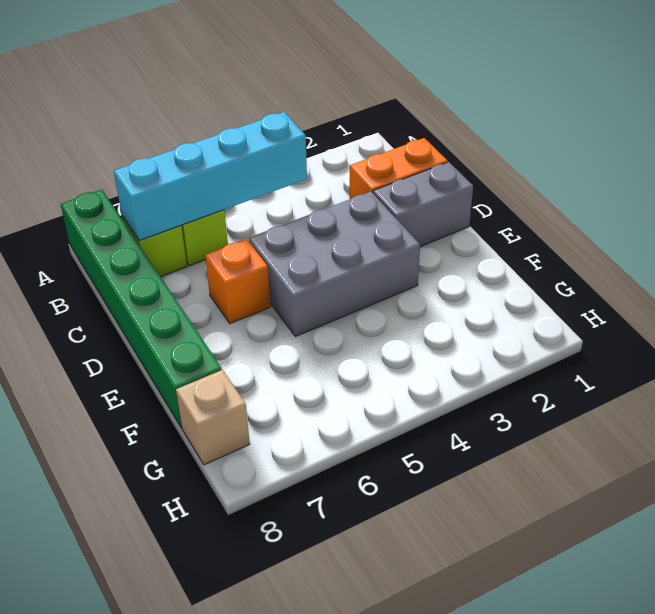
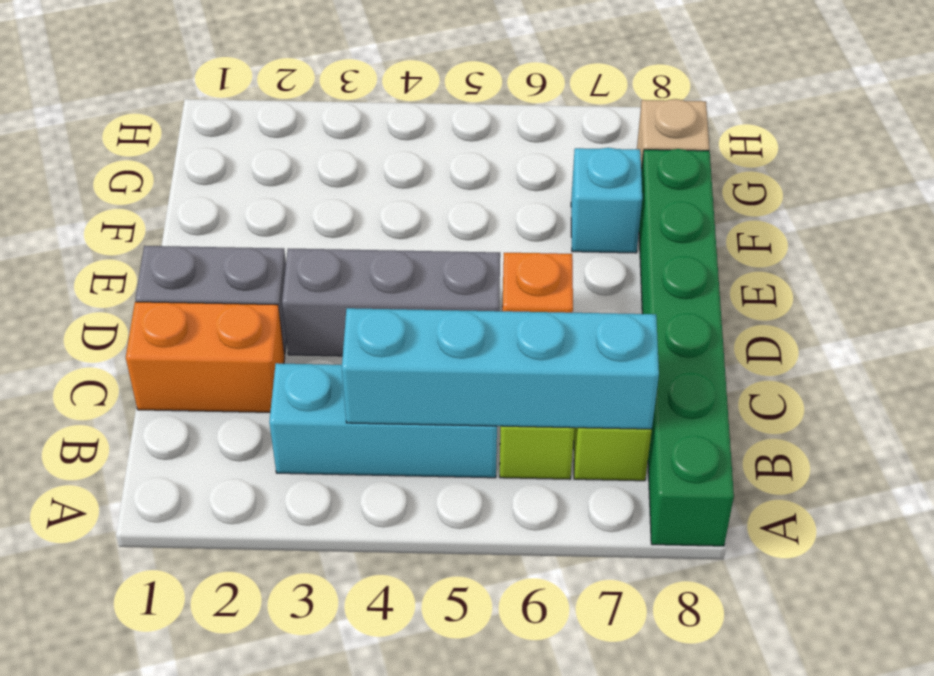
none -> cyan brick B3:B5 level 1
grey brick D3:E5 level 1 -> grey brick D3:D5 level 1
none -> cyan brick F7 level 1

